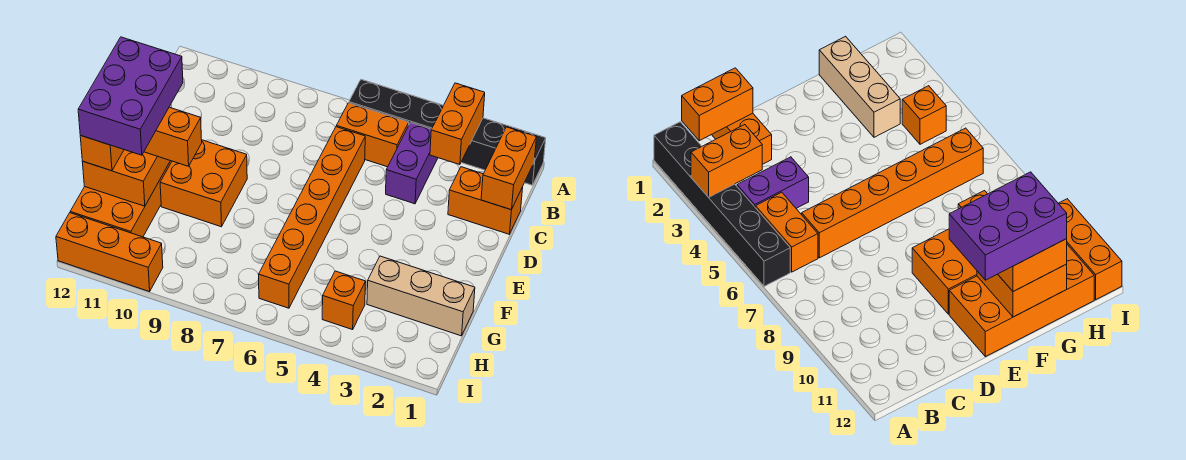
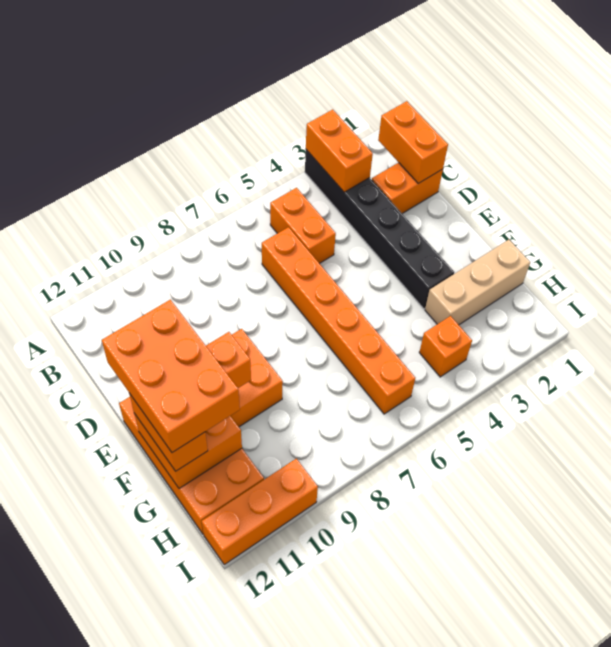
black brick A1:A6 level 1 -> black brick A3:F3 level 1
purple brick B4:C4 level 1 -> none
orange brick B5:B6 level 1 -> orange brick B5:C5 level 1
purple brick E11:G12 level 4 -> orange brick E11:G12 level 4

